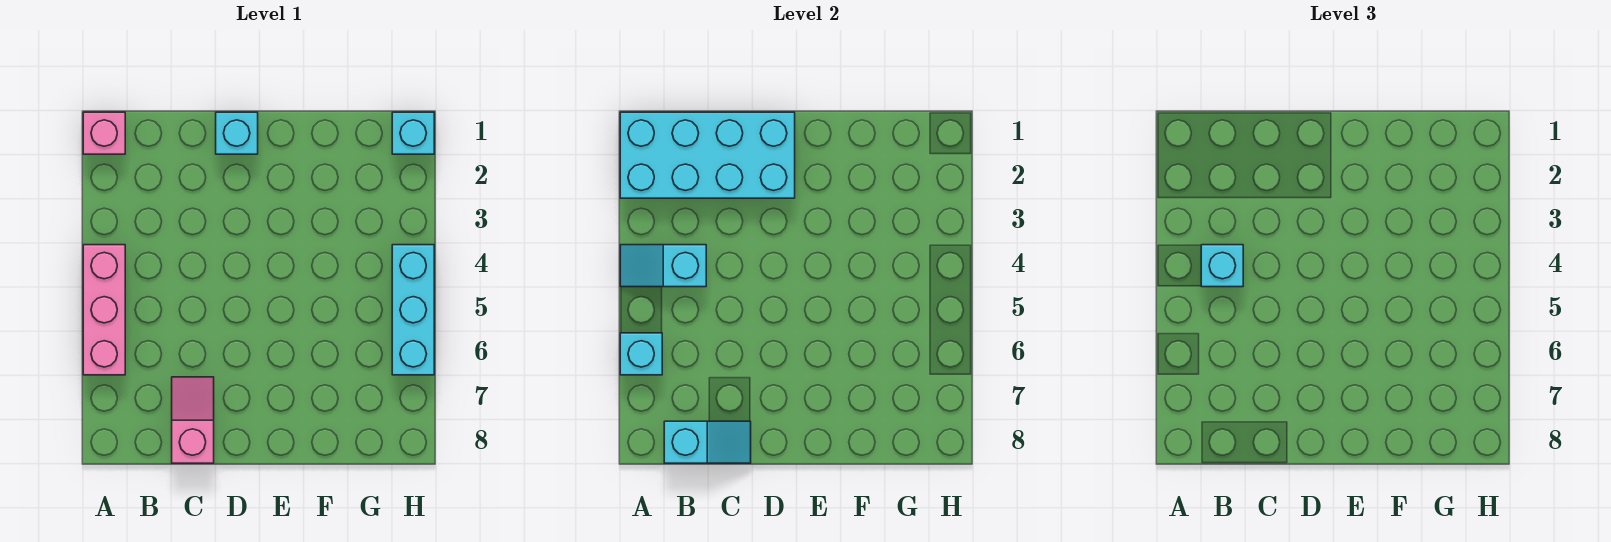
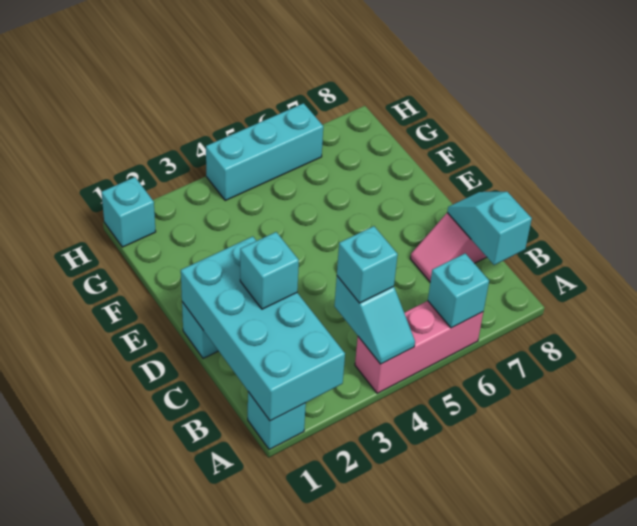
pink brick A1 level 1 -> cyan brick A1 level 1
none -> cyan brick C2 level 3

